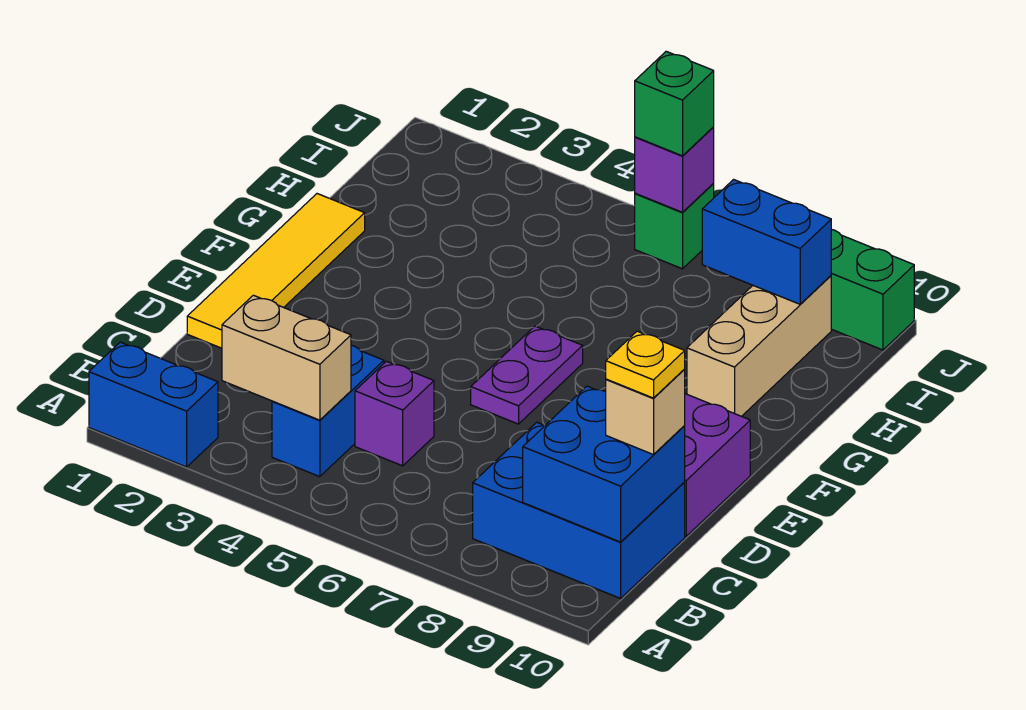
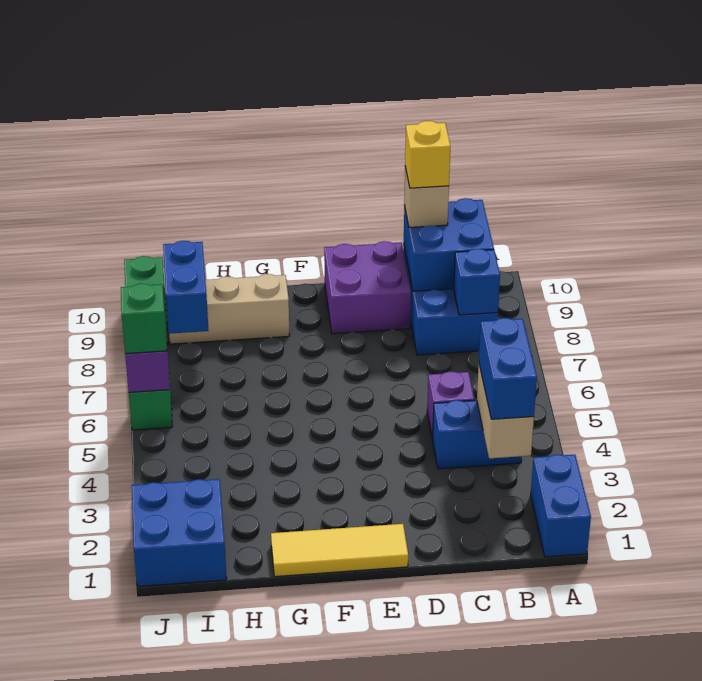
none -> blue brick B3:B4 level 3
none -> blue brick B8 level 2
yellow plate C10 level 4 -> yellow brick C10 level 4
yellow tile D1:G1 level 1 -> yellow tile E1:G1 level 1
purple plate E6:F6 level 1 -> none
none -> blue brick I1:J2 level 1

